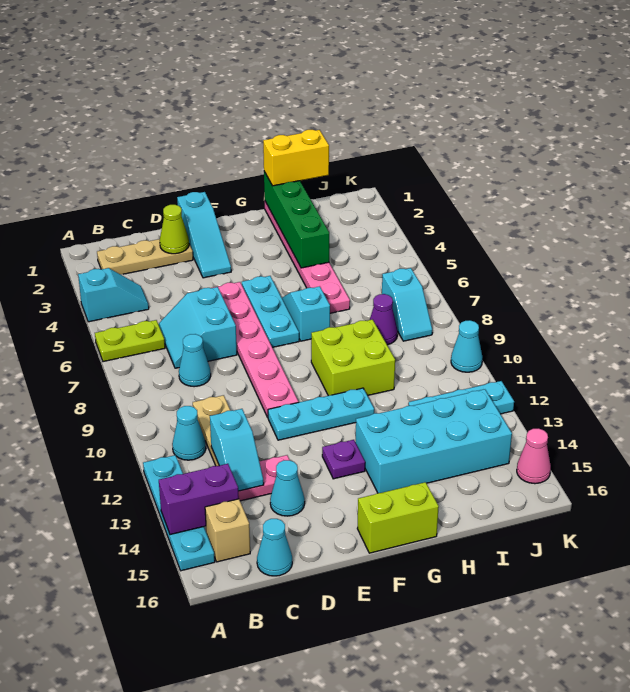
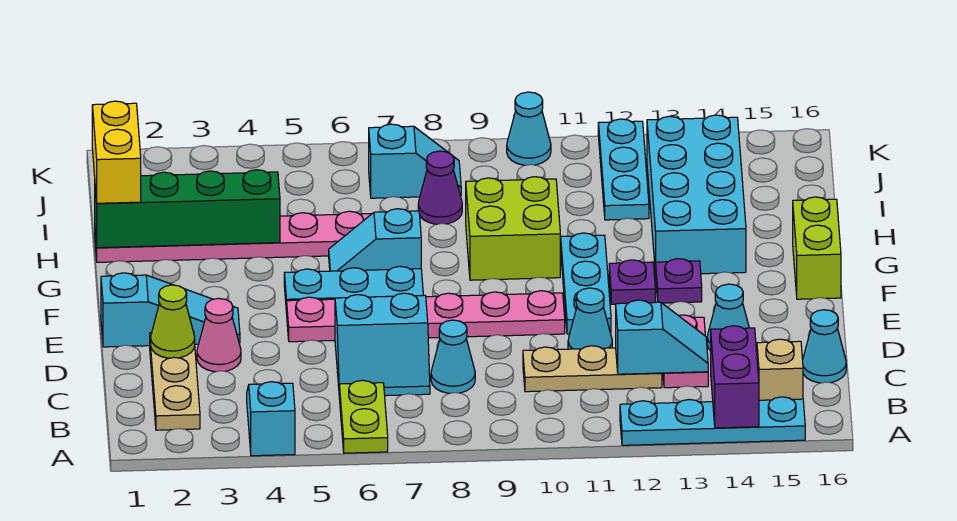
cyan cone B11 level 1 -> cyan cone D11 level 1
none -> purple plate F12 level 1
pink cone K15 level 1 -> pink cone D3 level 1

